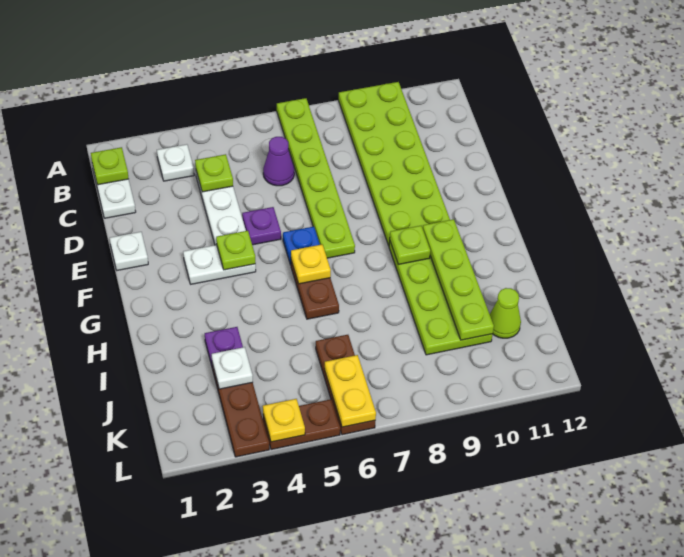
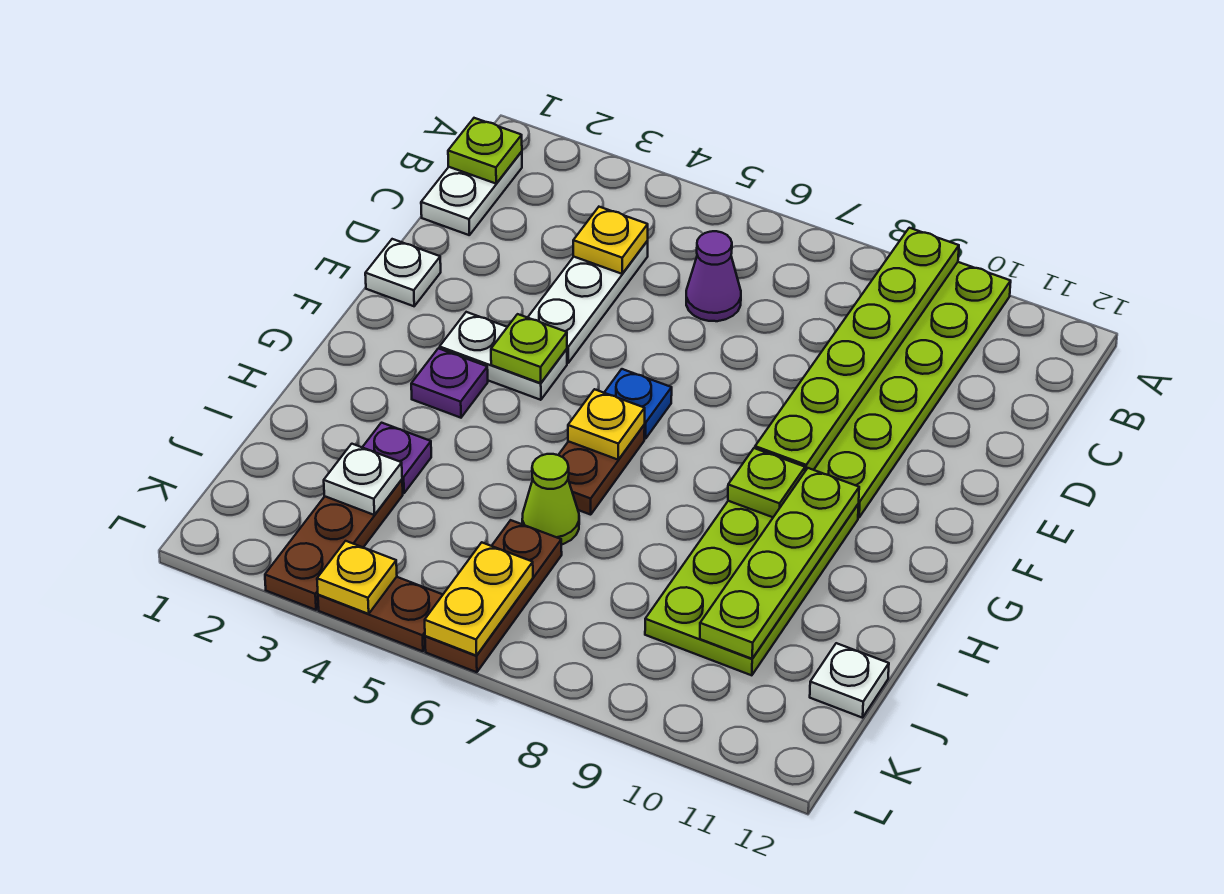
lime plate A7:F7 level 1 -> lime plate A9:F9 level 2
white plate B3 level 1 -> white plate J12 level 1
lime plate C4 level 2 -> yellow plate C4 level 2
purple plate E5 level 1 -> purple plate G3 level 1
lime cone J11 level 1 -> lime cone I6 level 1

